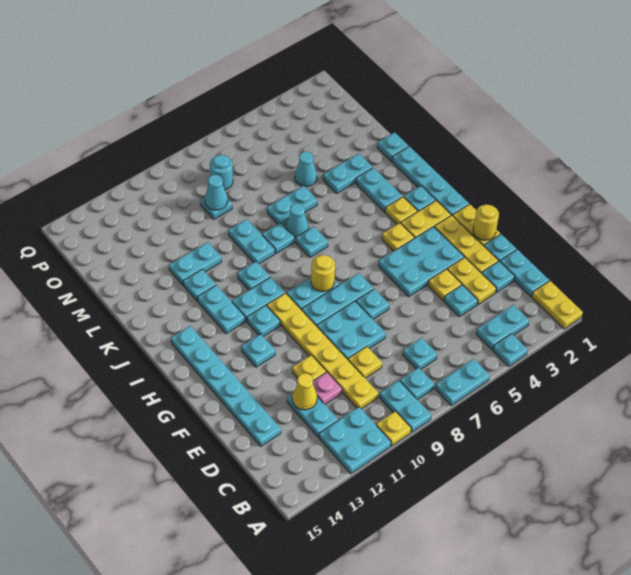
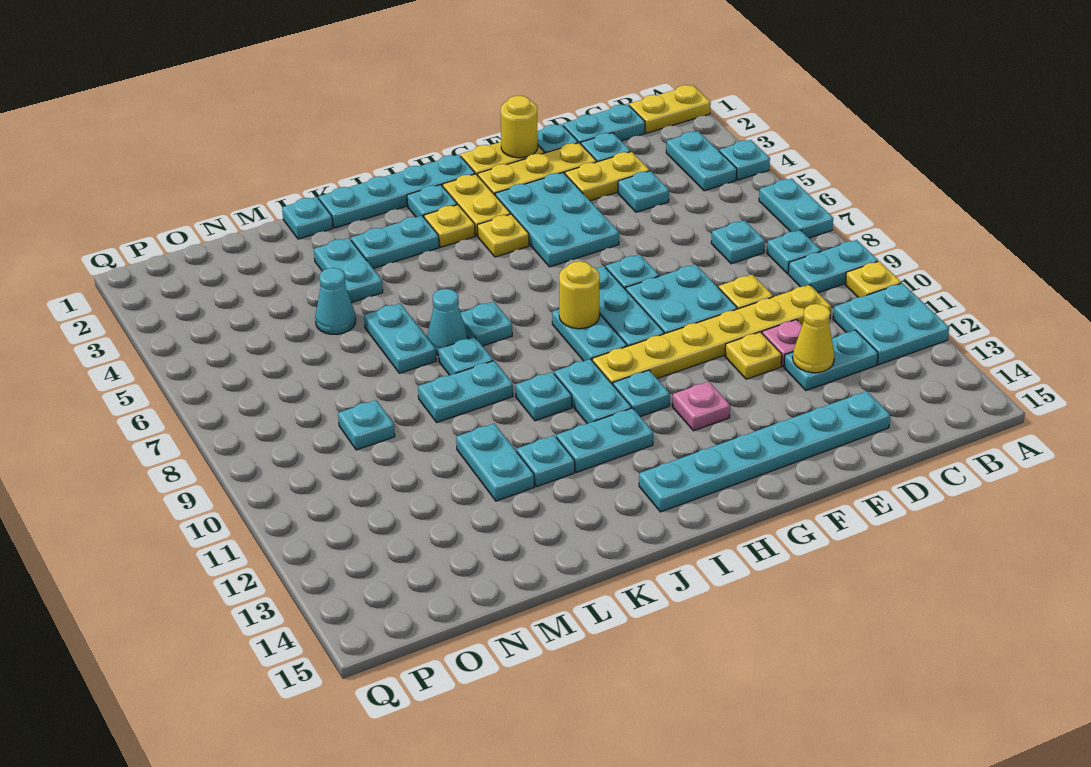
yellow plate E4 level 1 -> none
cyan plate G12 level 1 -> pink plate G12 level 1
cyan cone N9 level 2 -> none
cyan round brick O8 level 1 -> none

